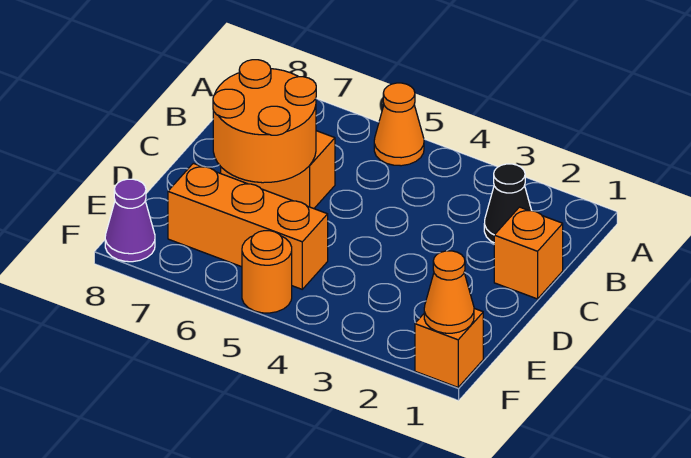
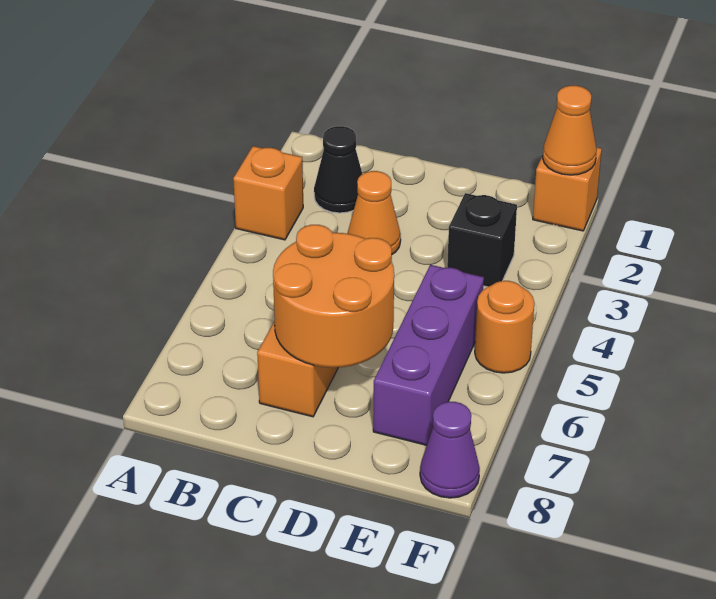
orange cone A5 level 1 -> orange cone C3 level 1
orange brick C1 level 1 -> orange brick A3 level 1
none -> black brick E3 level 1
orange brick E5:E7 level 1 -> purple brick E5:E7 level 1

